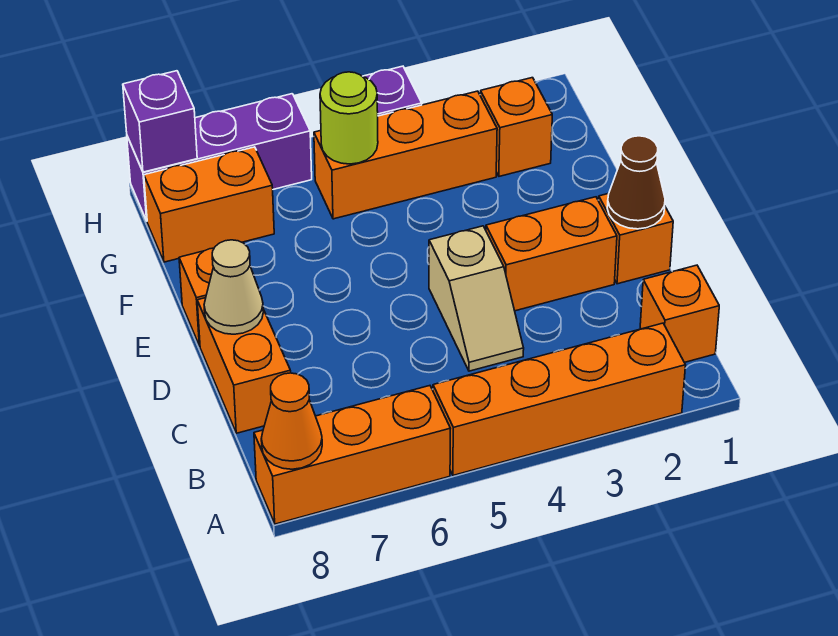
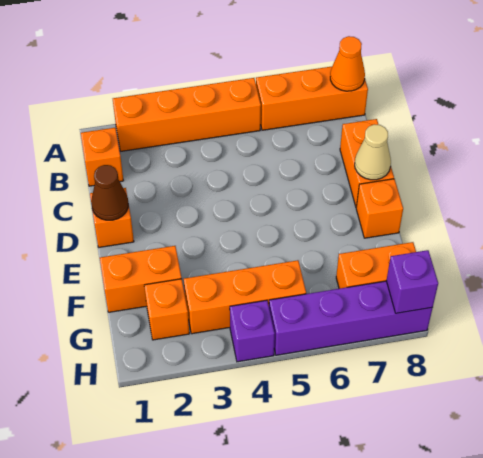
tan slope C4:D4 level 1 top D -> none
orange brick D2:D3 level 1 -> orange brick F1:F2 level 1
lime round brick G5 level 2 -> none
purple brick H6:H8 level 1 -> purple brick H5:H8 level 1

